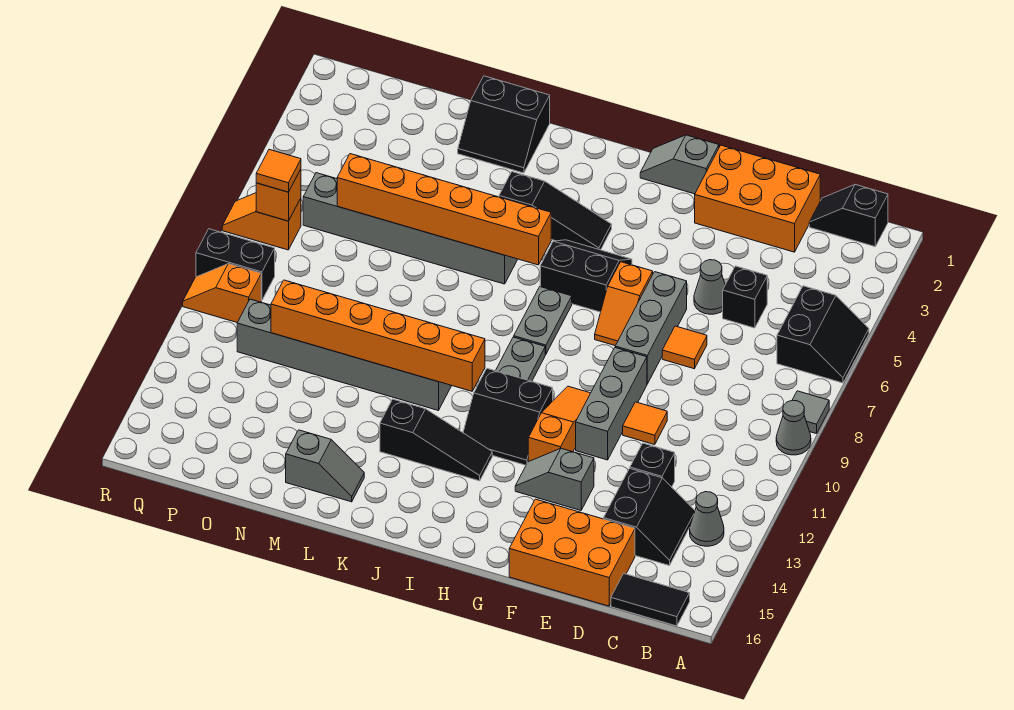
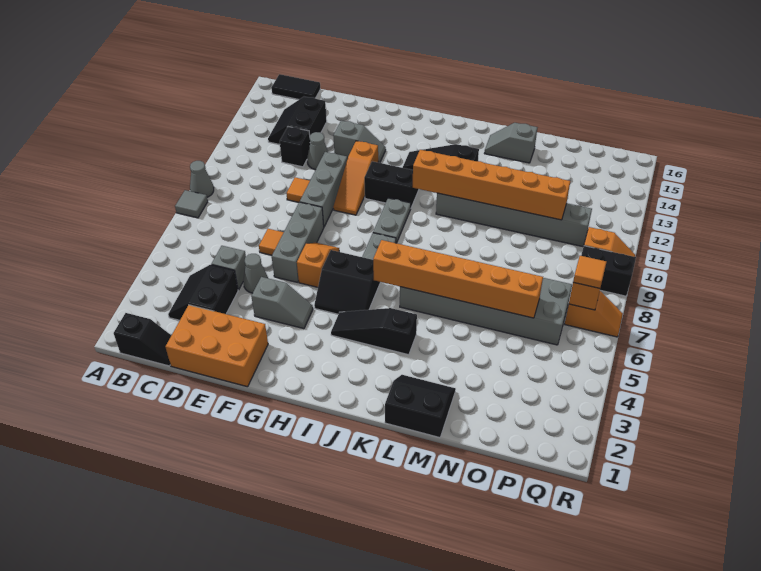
black slope A5:B6 level 1 top B -> black slope C3:D4 level 1 top D
grey cone B13 level 1 -> grey cone E12 level 1
black brick D5 level 1 -> grey brick D5 level 1
orange brick D15:F16 level 1 -> none
grey slope G1:H1 level 1 top G -> grey slope F4:G4 level 1 top F
grey brick K6:P6 level 1 -> grey brick K6:P7 level 1

